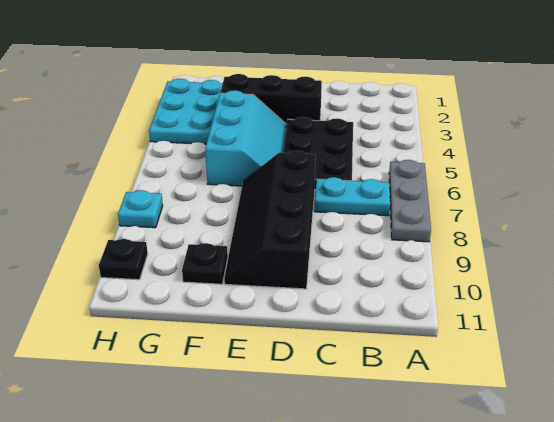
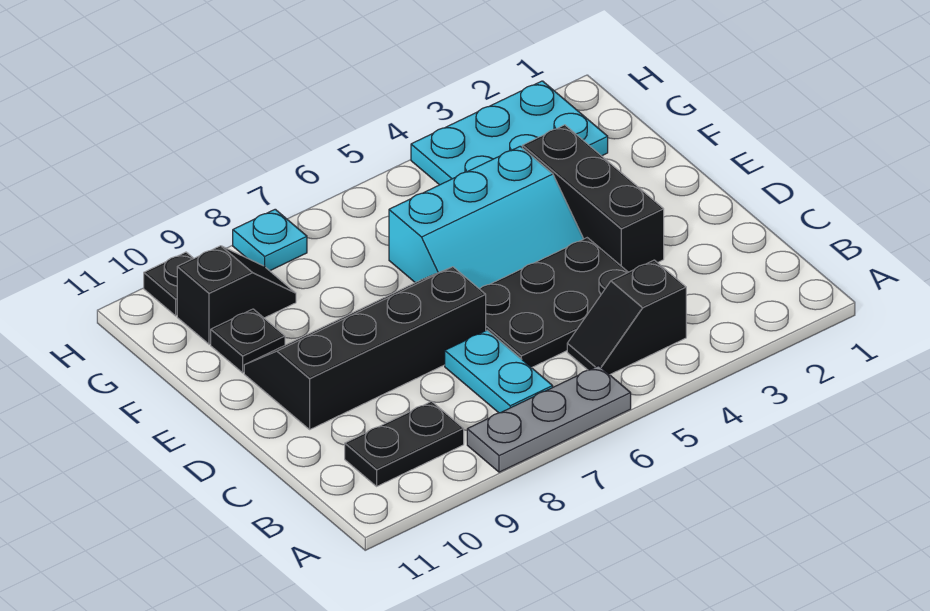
none -> black slope B4:B5 level 1 top 4
none -> black plate B9:B10 level 1
none -> black slope G9:G10 level 1 top 10

